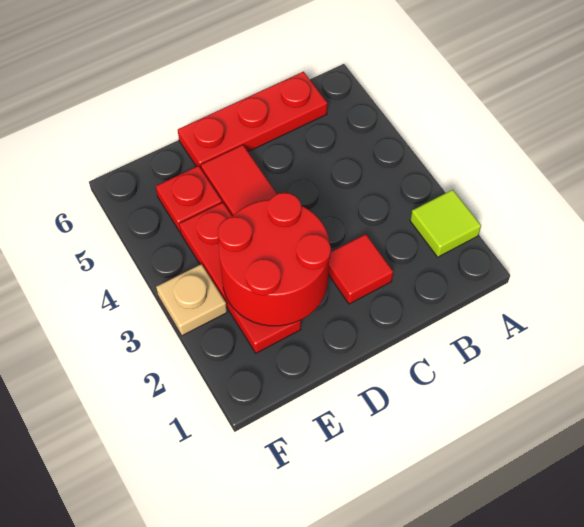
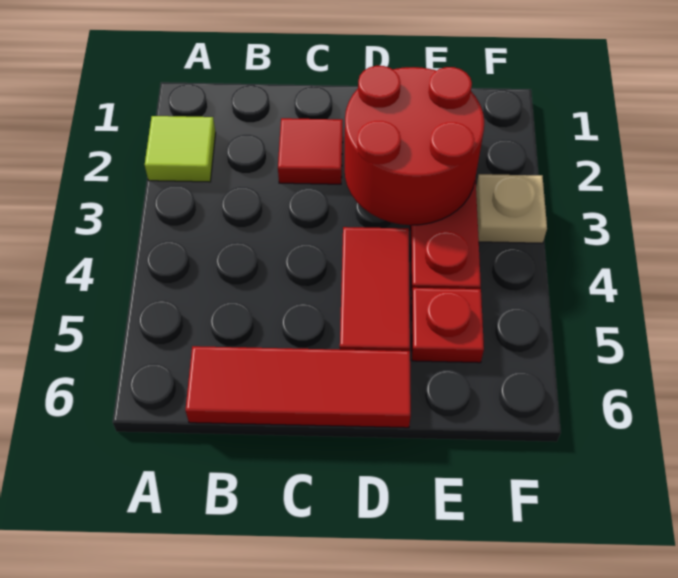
red plate B6:D6 level 1 -> red tile B6:D6 level 1

